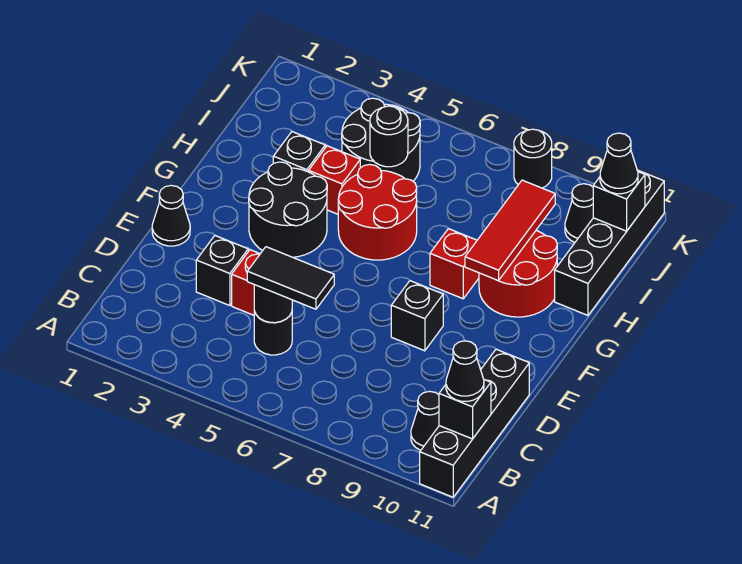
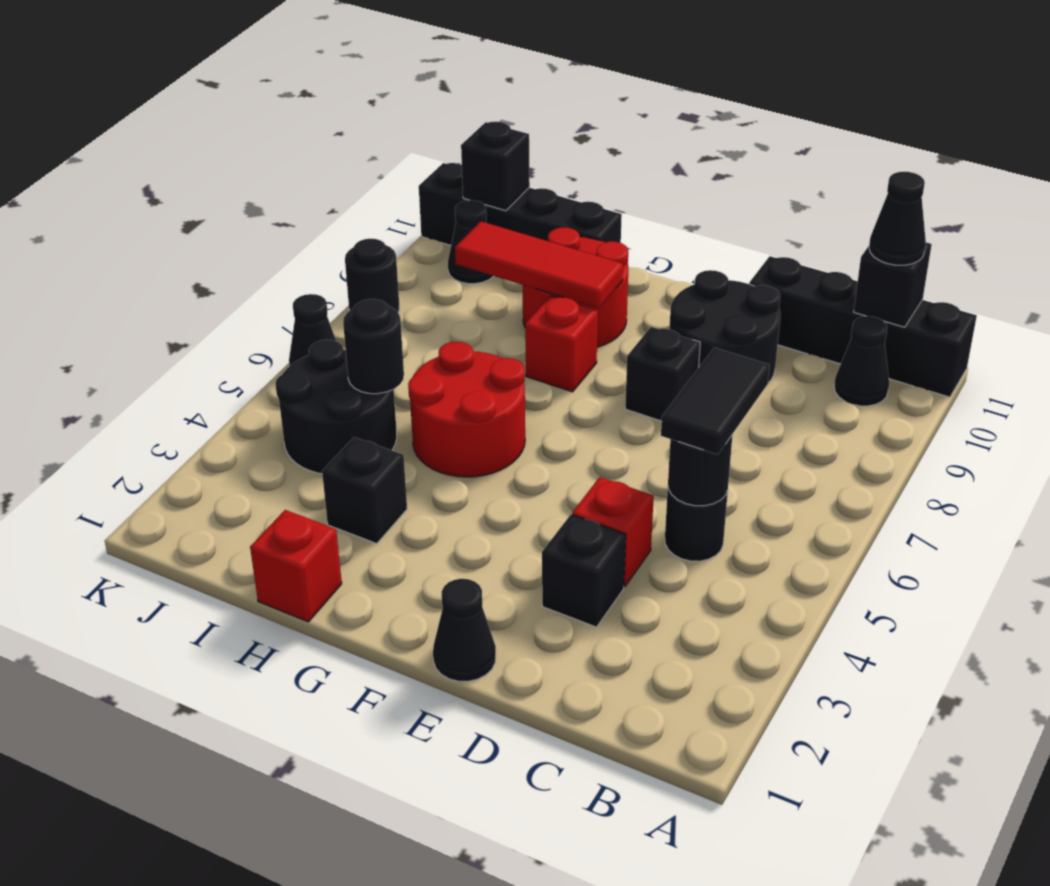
black round brick F3:G4 level 1 -> black round brick D9:E10 level 1
red brick H4 level 1 -> red brick H1 level 1
black cone J11 level 3 -> black cone K6 level 1

